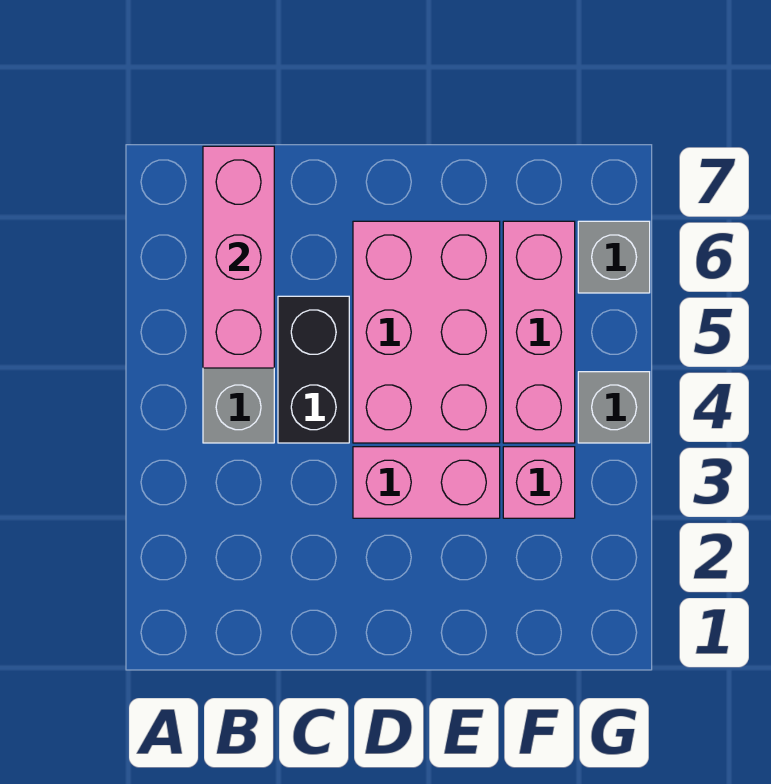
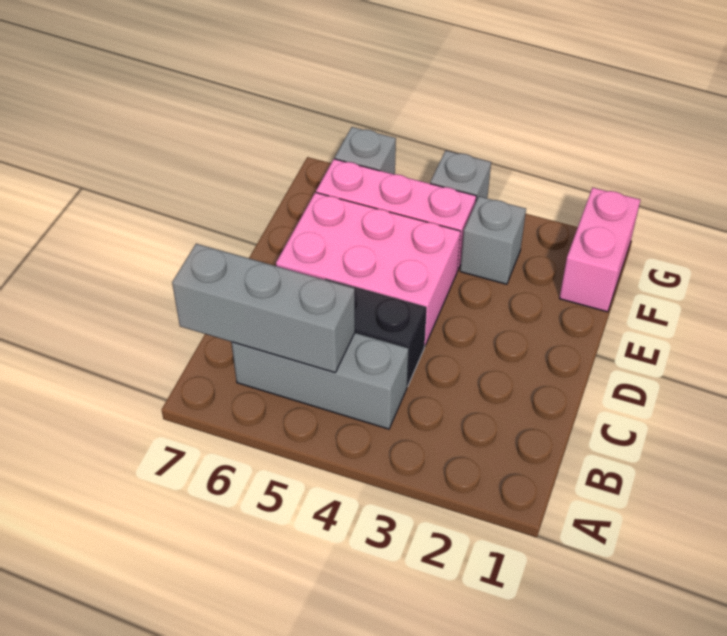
pink brick B5:B7 level 2 -> grey brick B5:B7 level 2
pink brick D3:E3 level 1 -> pink brick F1:G1 level 1
pink brick F3 level 1 -> grey brick F3 level 1

